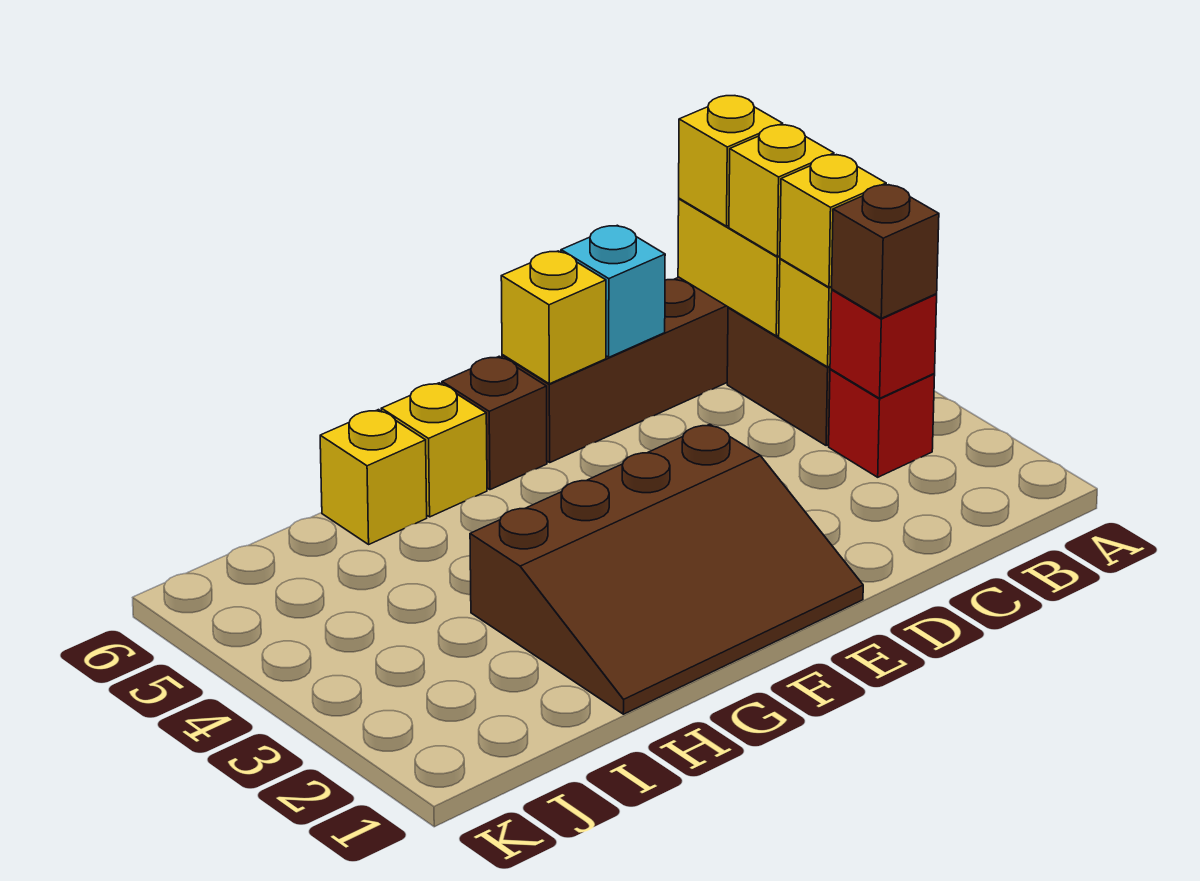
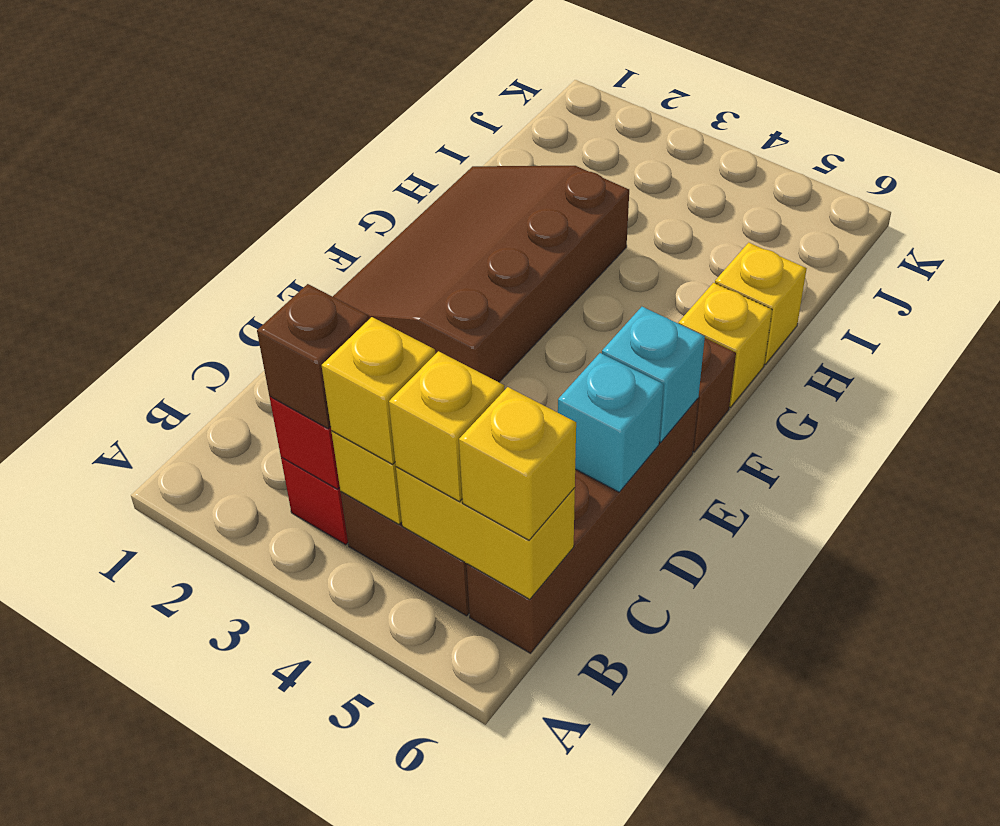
yellow brick E6 level 2 -> cyan brick E6 level 2

